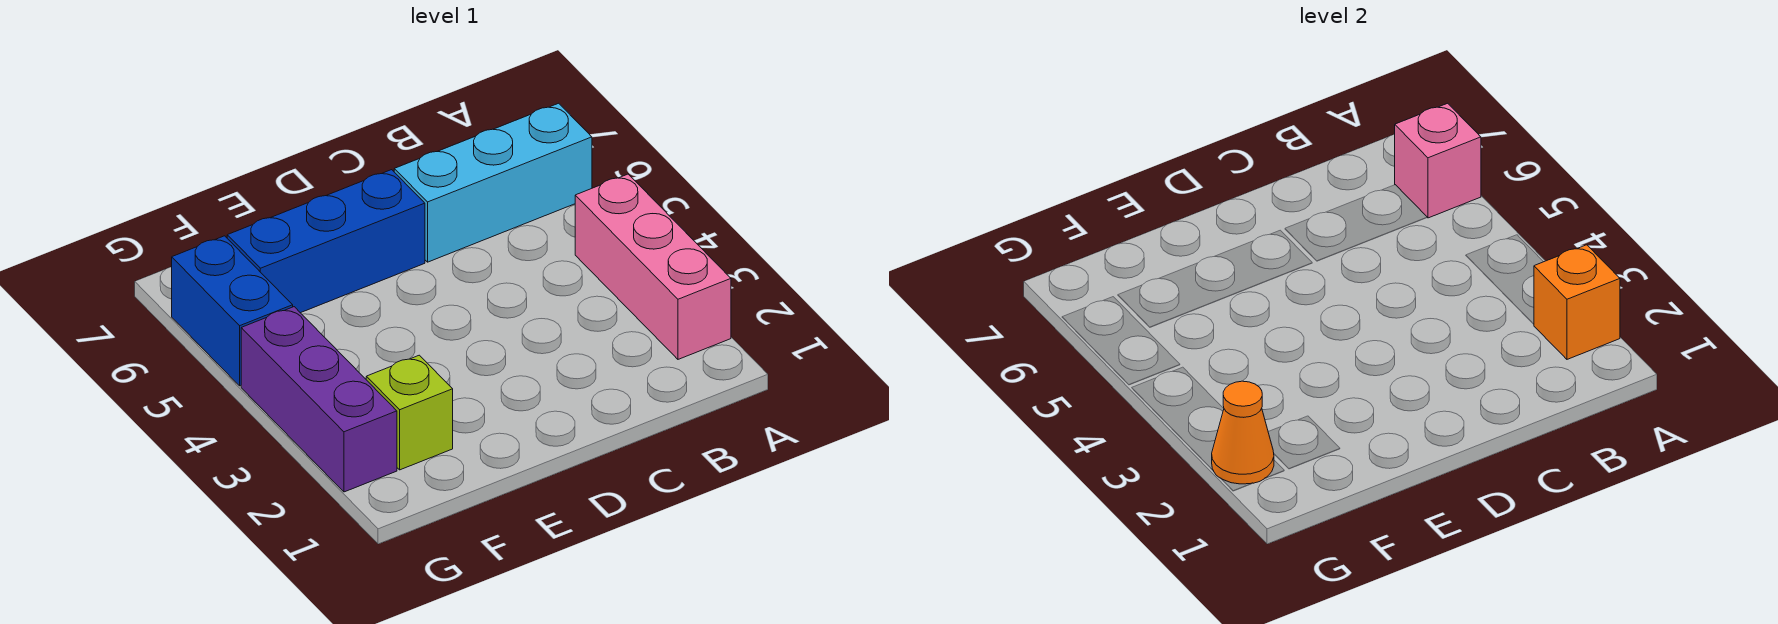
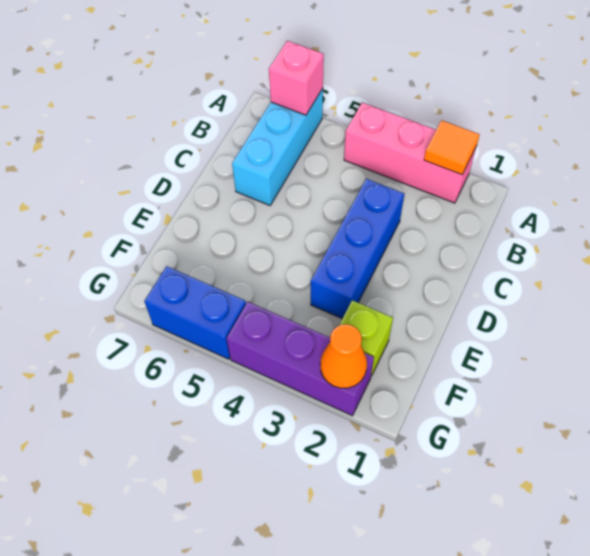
orange brick A2 level 2 -> orange tile A2 level 2
blue brick D6:F6 level 1 -> blue brick C3:E3 level 1

